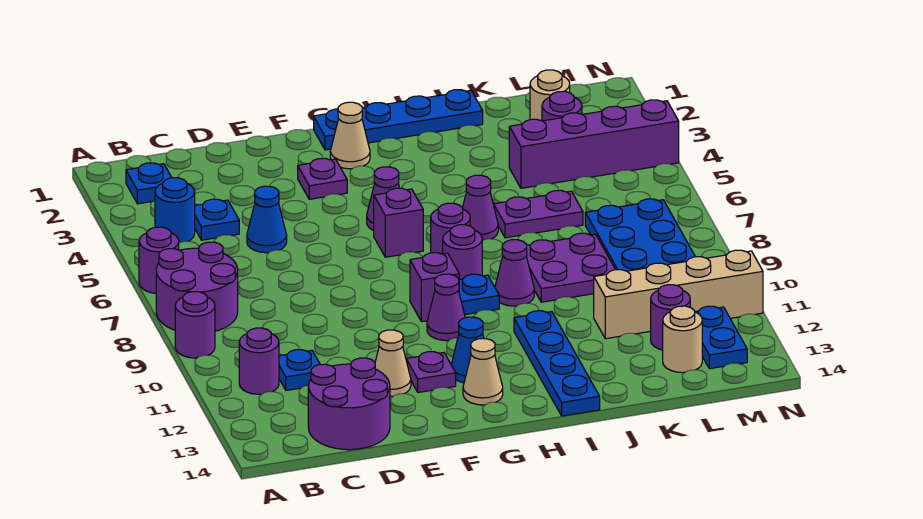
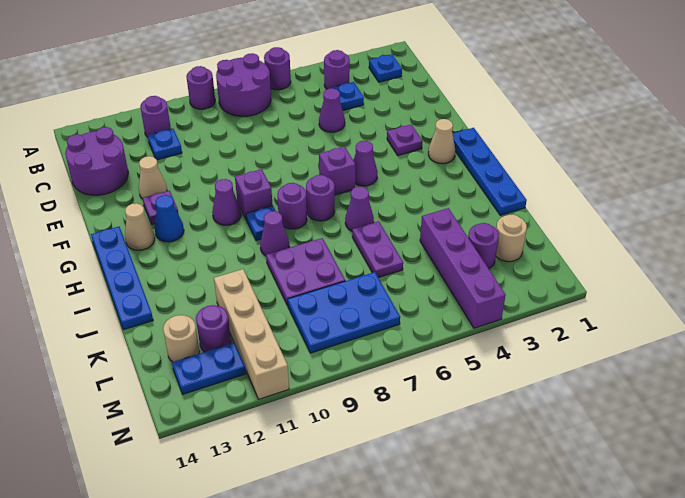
blue round brick B4 level 1 -> purple round brick B4 level 1
blue cone D5 level 1 -> purple cone D5 level 1
blue plate I11:I14 level 1 -> blue plate G14:J14 level 1

